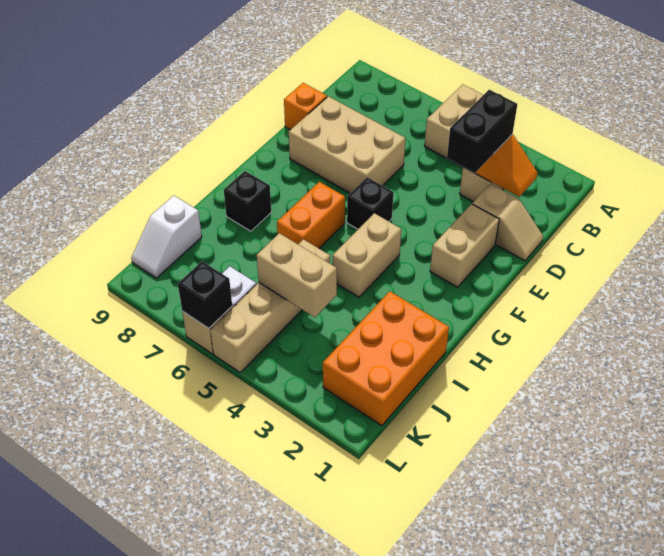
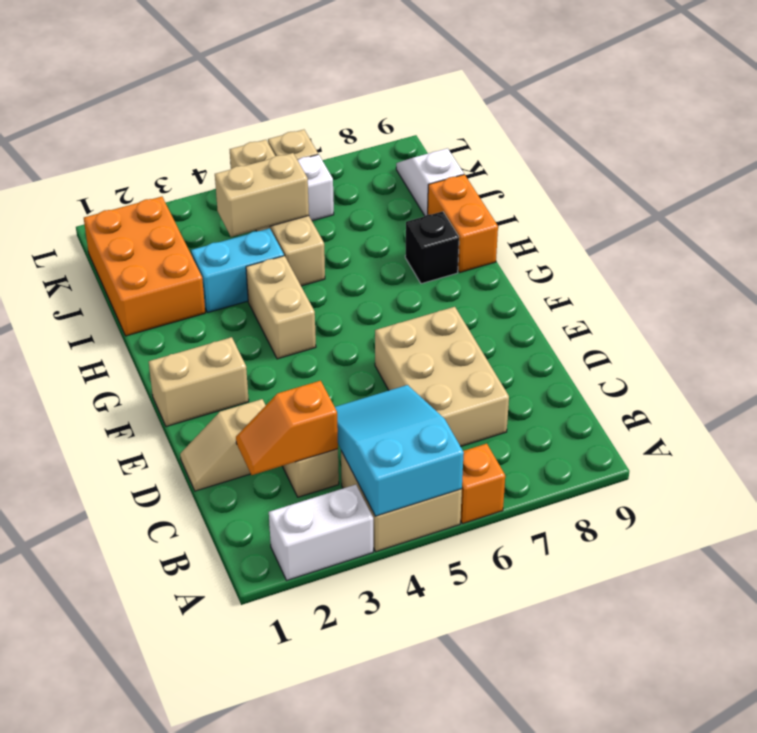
none -> white brick A2:A3 level 1
none -> cyan slope A4:C5 level 2 top A
black brick C3:D3 level 3 -> none
tan brick D6:E8 level 1 -> tan brick C6:E7 level 1
orange brick D9 level 1 -> orange brick A6 level 1
tan brick E2:F2 level 1 -> tan brick F1:F2 level 1
black brick F5 level 1 -> none
orange brick G6:H6 level 1 -> orange brick H9:I9 level 1
none -> cyan brick I3:I4 level 1
black brick L6 level 2 -> none

